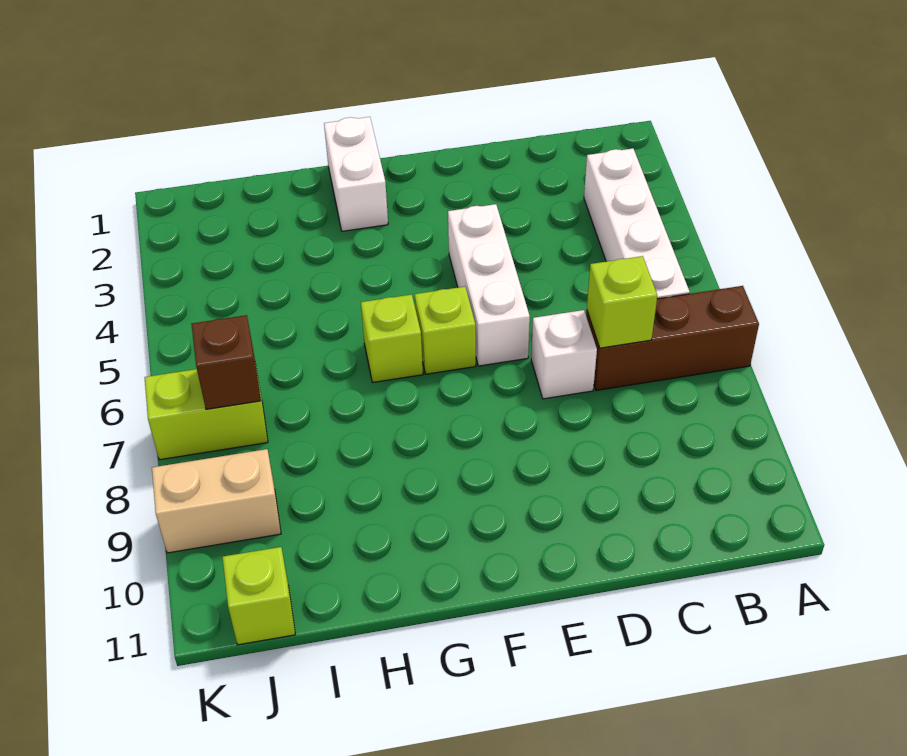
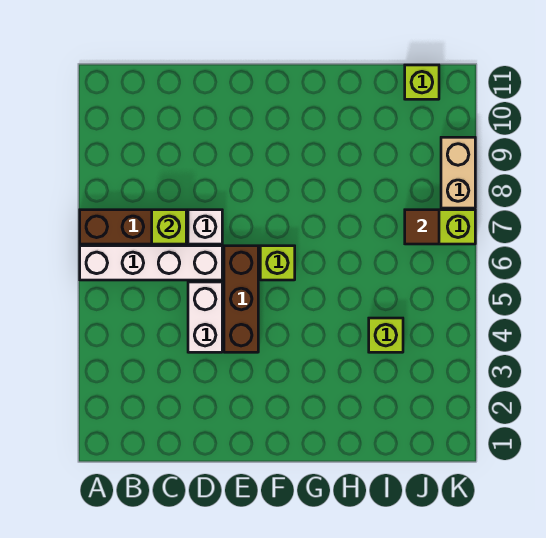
white brick B3:B6 level 1 -> white brick A6:D6 level 1
white brick E4:E6 level 1 -> brown brick E4:E6 level 1
white brick G1:G2 level 1 -> white brick D4:D5 level 1
lime brick G6 level 1 -> lime brick I4 level 1
brown brick J7 level 2 -> brown tile J7 level 2
tan brick J9:K9 level 1 -> tan brick K8:K9 level 1

